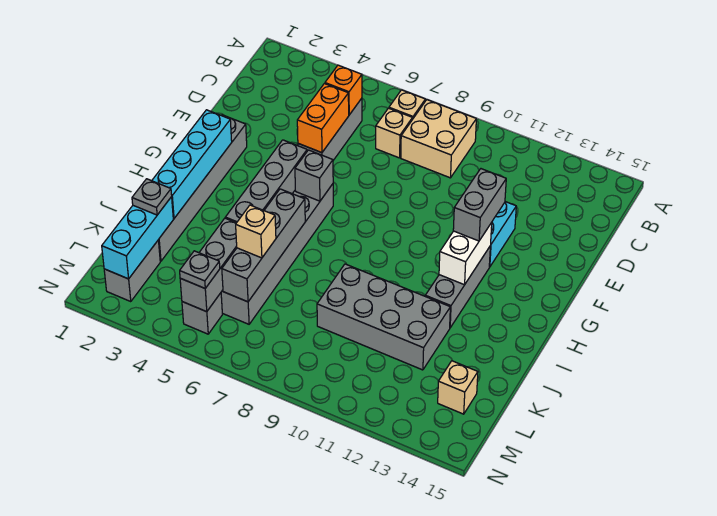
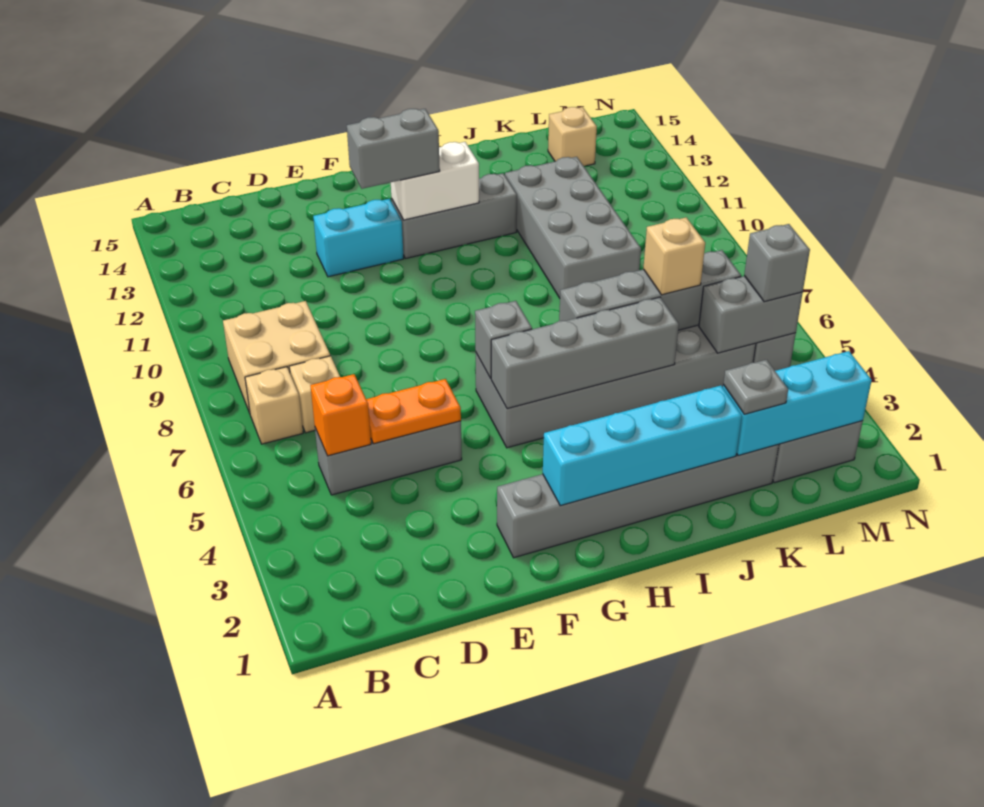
orange brick D5:E5 level 2 -> orange plate D5:E5 level 2
grey brick K5:M5 level 2 -> grey brick L5:M5 level 2
grey plate M5 level 3 -> grey brick M5 level 3

